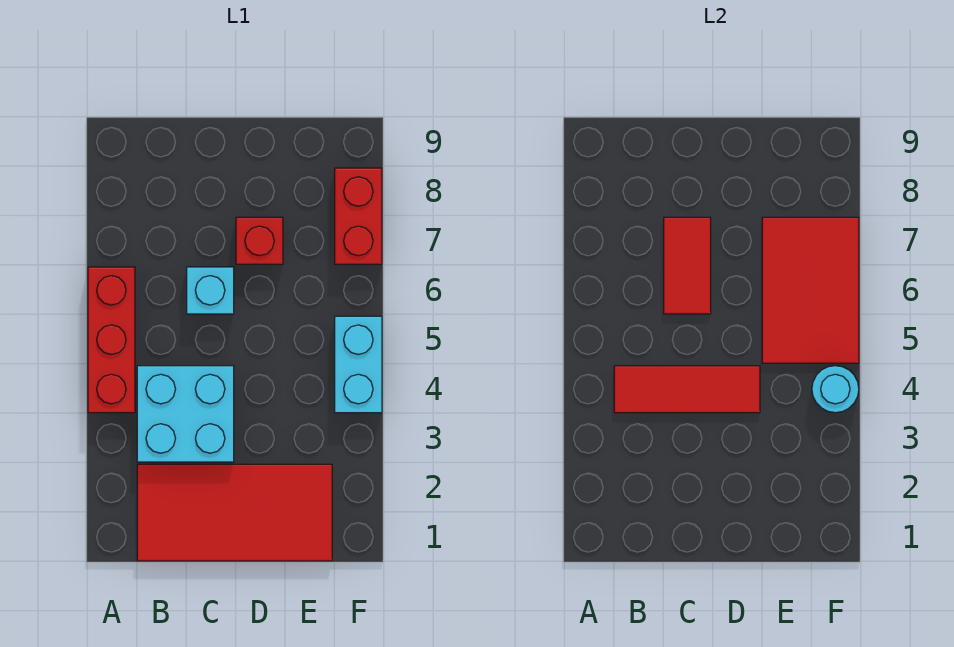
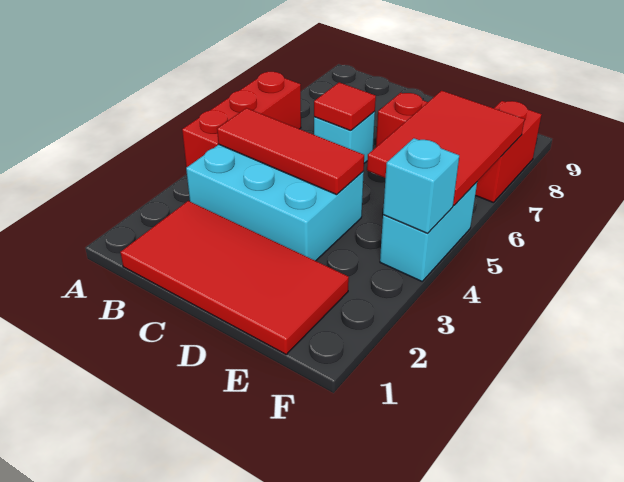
cyan brick B3:C4 level 1 -> cyan brick B3:D4 level 1
red tile C6:C7 level 2 -> red tile C6 level 2
cyan round brick F4 level 2 -> cyan brick F4 level 2

